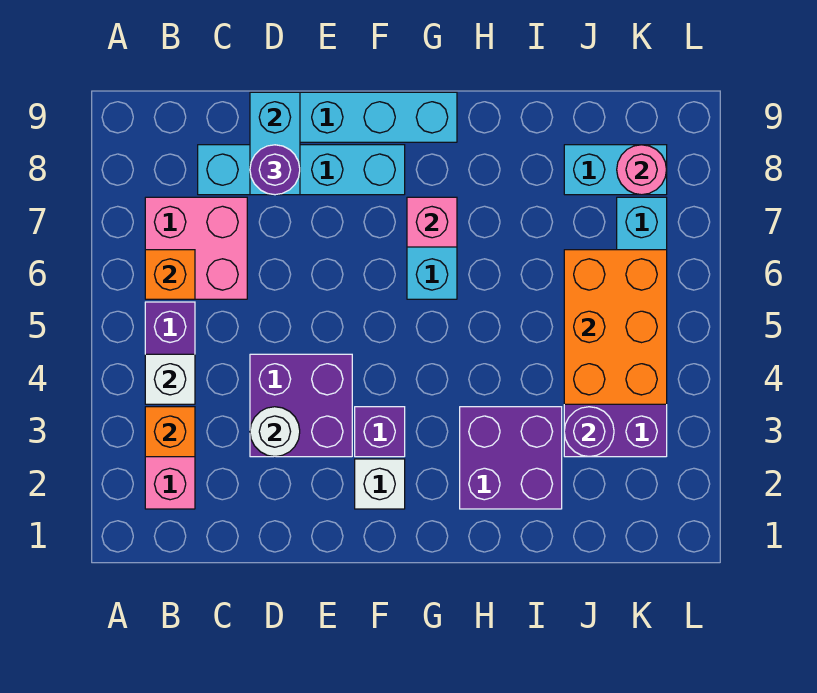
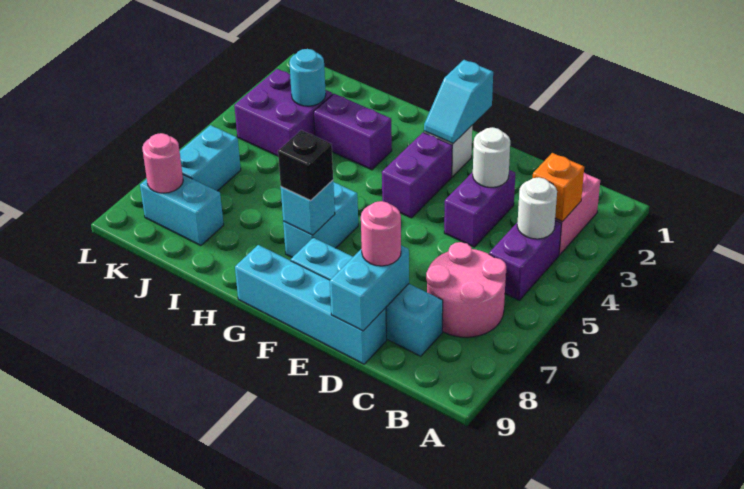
white brick B4 level 2 -> white round brick B4 level 2
pink brick B6:C7 level 1 -> pink round brick B6:C7 level 1
orange brick B6 level 2 -> none
purple brick D3:E4 level 1 -> purple brick D3:D4 level 1
purple round brick D8 level 3 -> pink round brick D8 level 3
none -> cyan slope F1:F2 level 2 top 1
purple brick F3 level 1 -> purple brick F3:F4 level 1
pink brick G7 level 2 -> cyan brick G7 level 2
none -> black brick G7 level 3
purple brick H2:I3 level 1 -> purple brick H3:I3 level 1
purple round brick J3 level 2 -> cyan round brick J3 level 2
orange brick J4:K6 level 2 -> none

